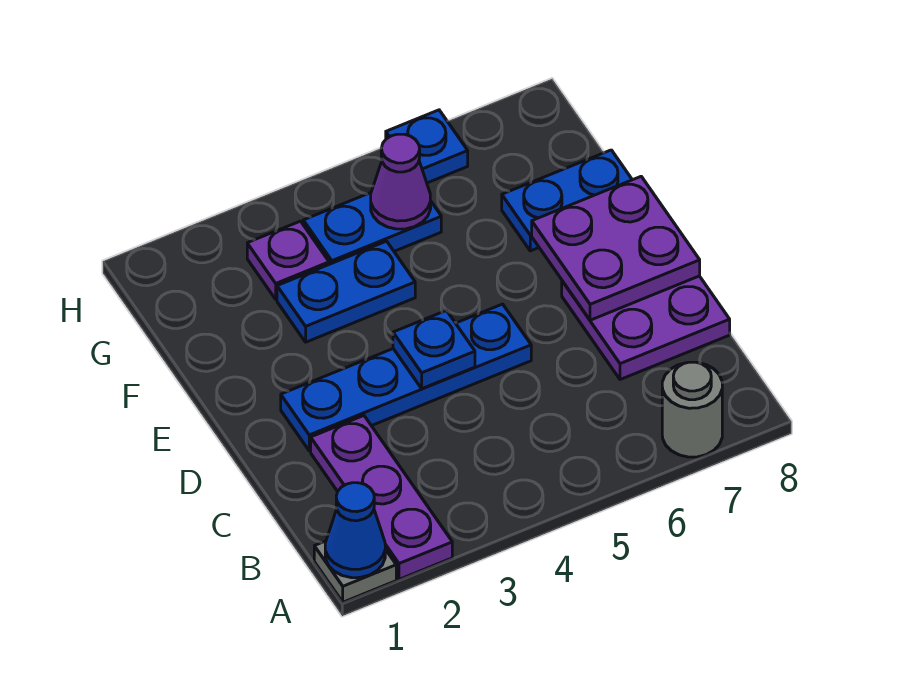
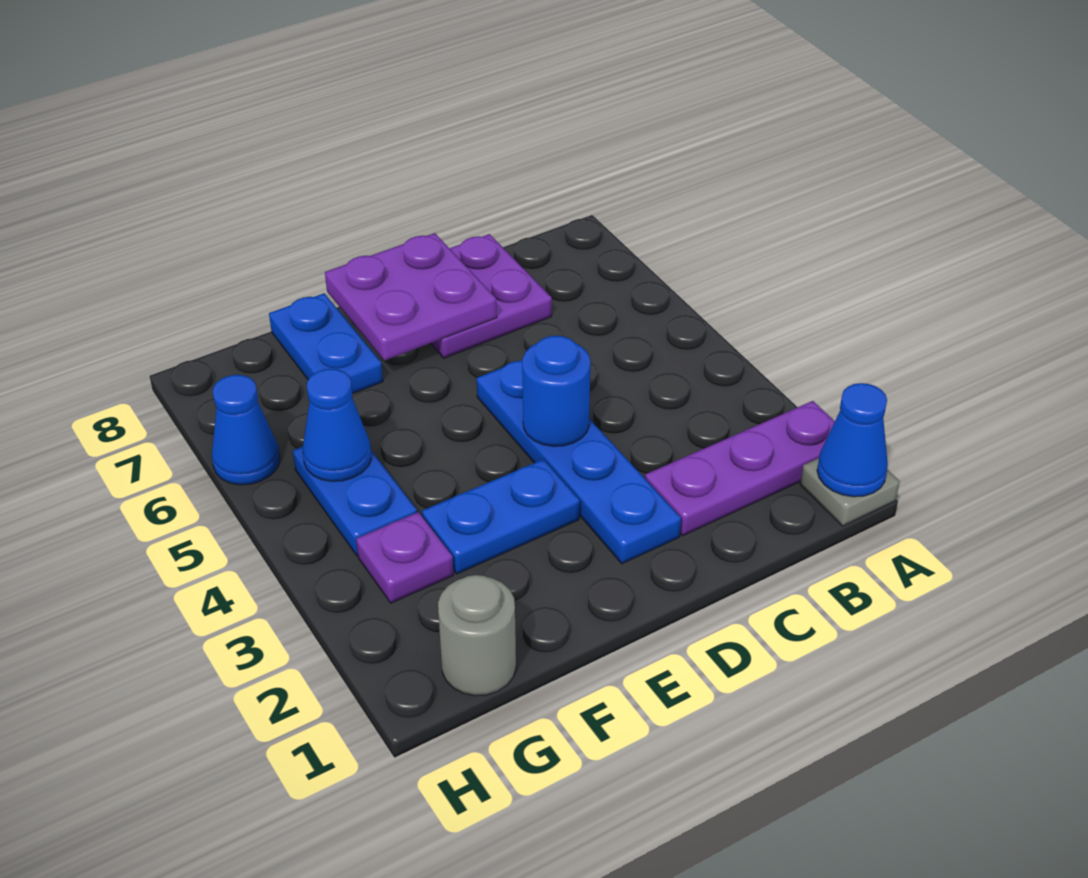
grey round brick A7 level 1 -> grey round brick G1 level 1
blue plate D4 level 2 -> blue round brick D4 level 2
blue plate F3:F4 level 1 -> blue plate E3:F3 level 1
purple cone G5 level 2 -> blue cone G5 level 2
blue plate H6 level 1 -> blue cone H6 level 1

